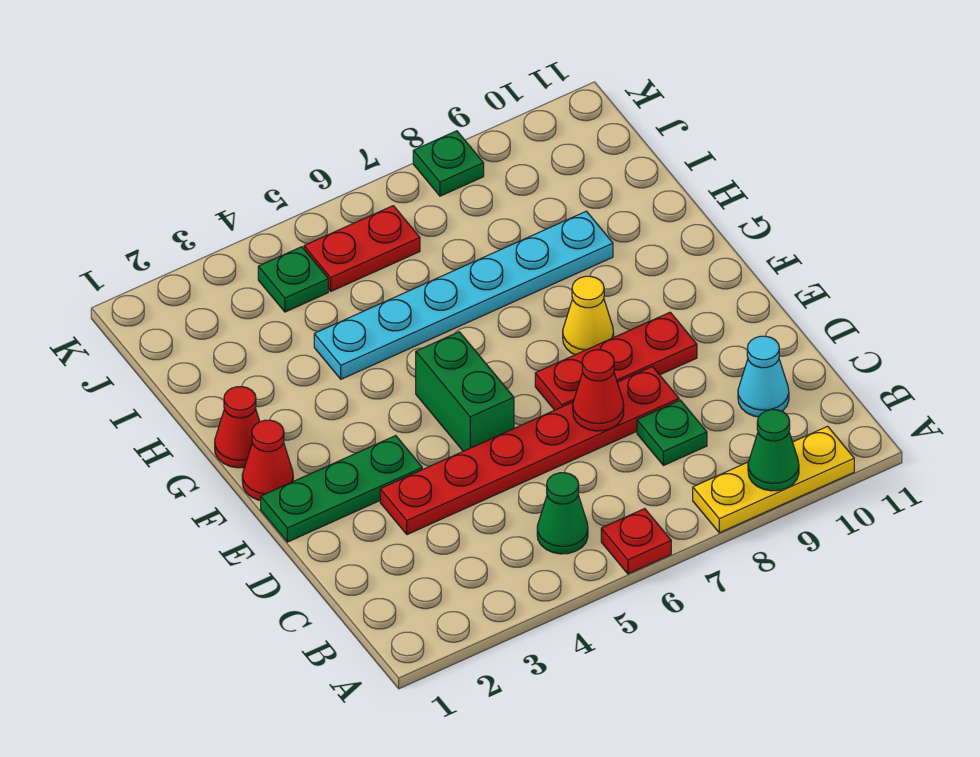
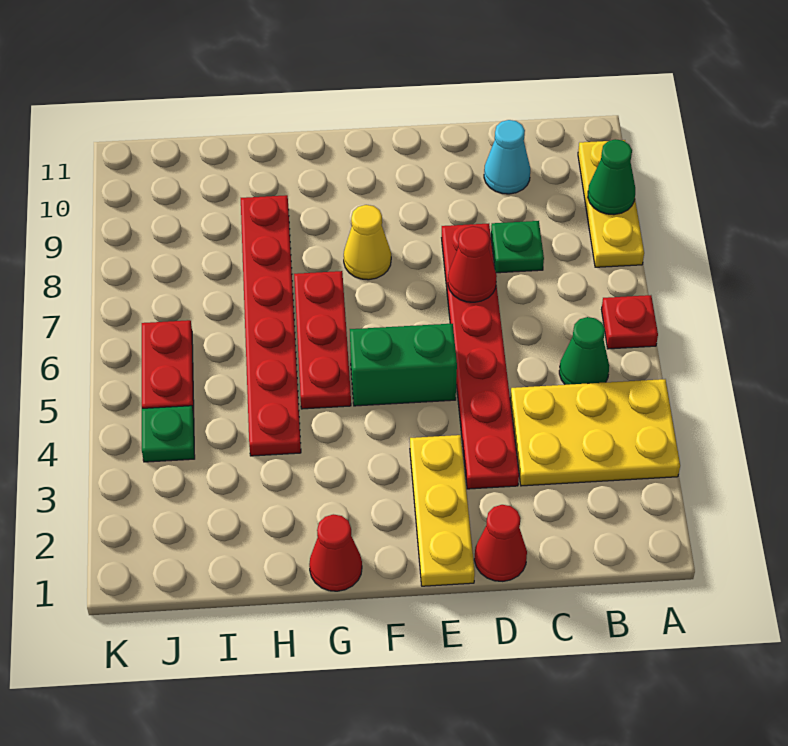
none -> yellow plate A3:C4 level 1
green plate E1:E3 level 1 -> yellow plate E1:E3 level 1
red plate E7:E9 level 1 -> red plate G5:G7 level 1
red cone F1 level 1 -> red cone D1 level 1
cyan plate H4:H9 level 1 -> red plate H4:H9 level 1
green plate K8 level 1 -> none

